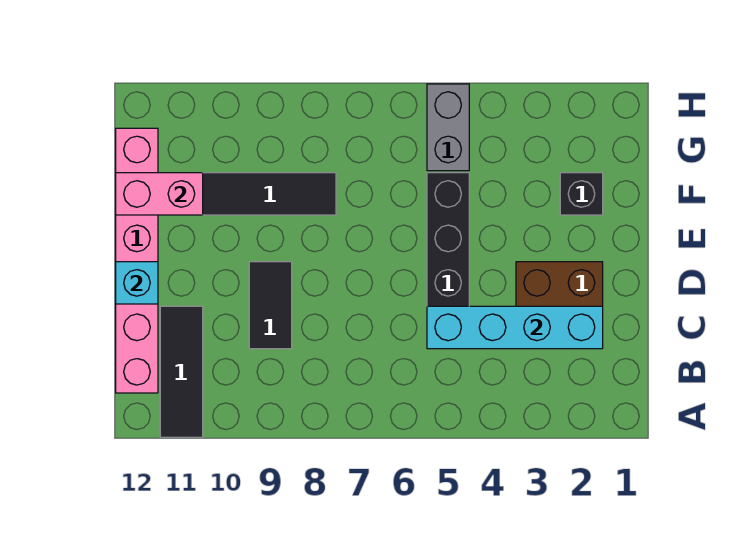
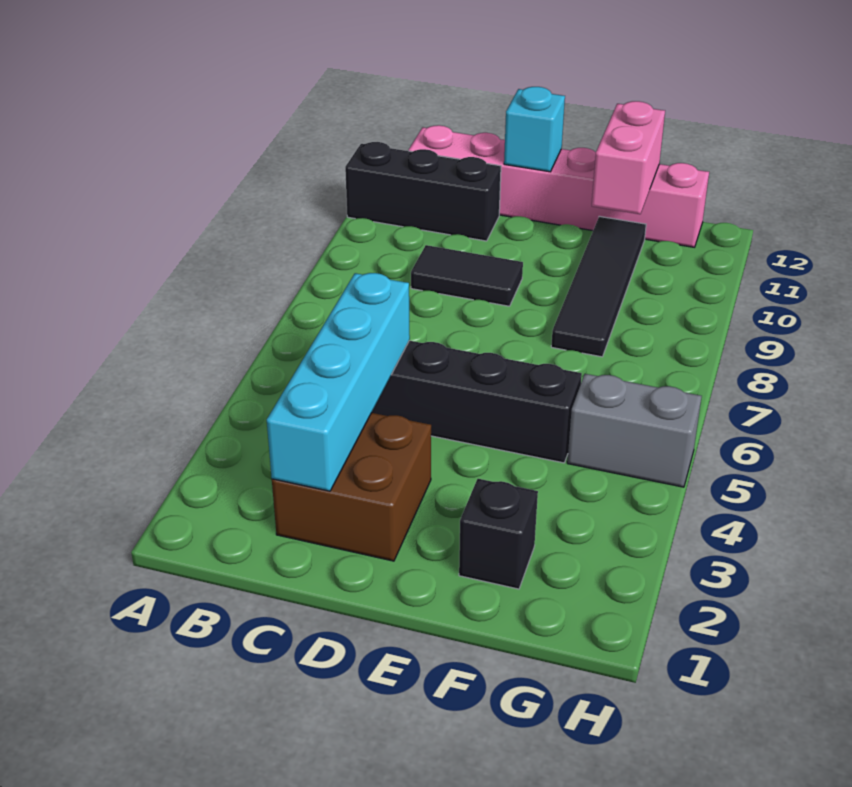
black tile A11:C11 level 1 -> black brick A11:C11 level 1

